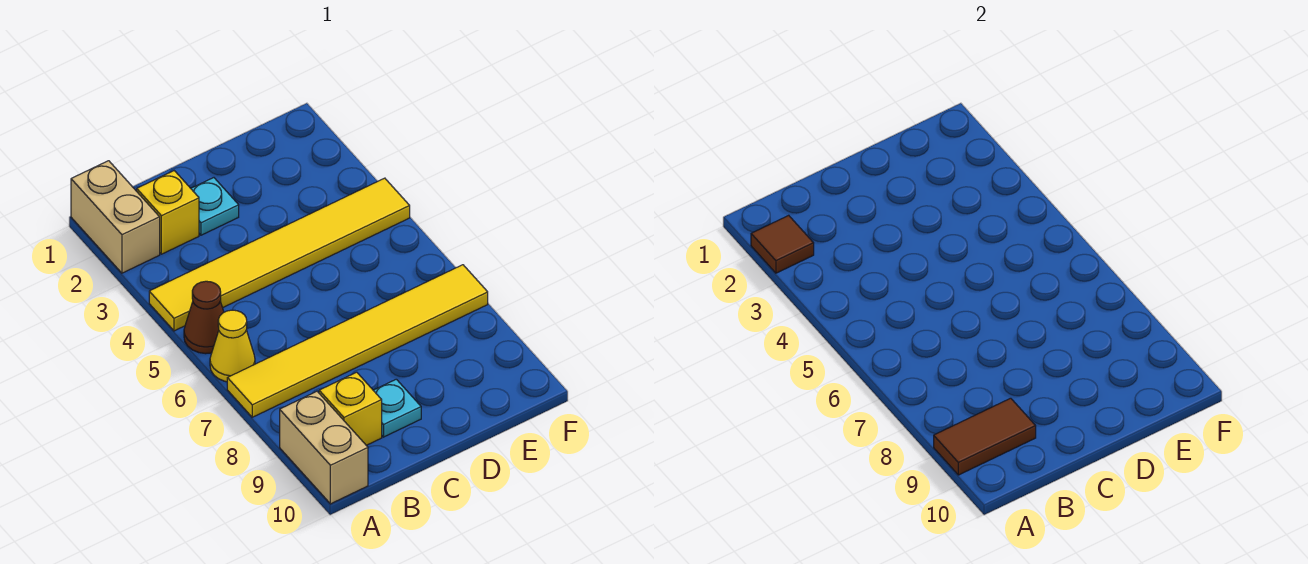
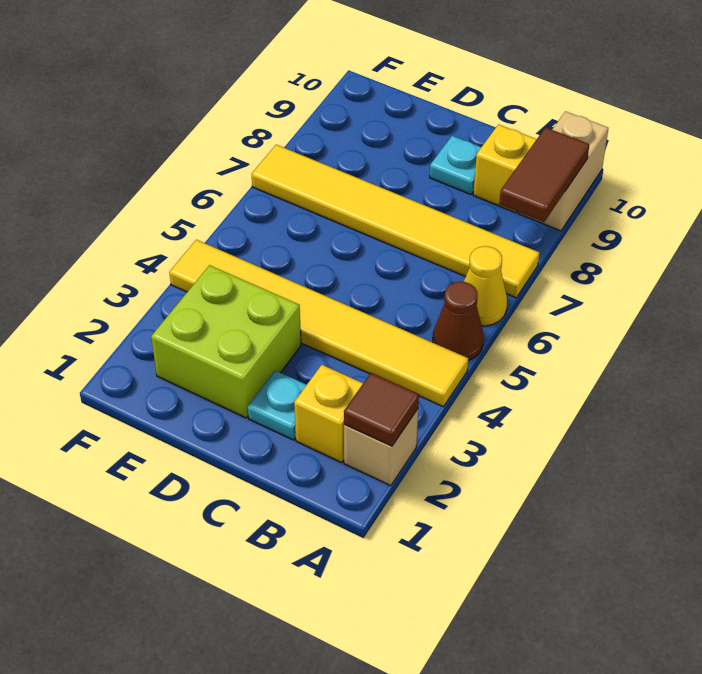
tan brick A1:A2 level 1 -> tan brick A2 level 1
brown tile A9:B9 level 2 -> brown tile A8:A9 level 2
none -> lime brick D2:E3 level 1

